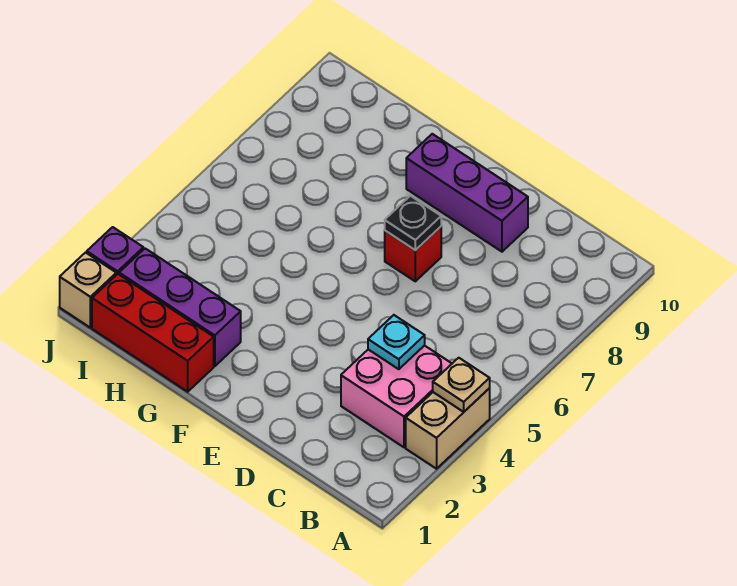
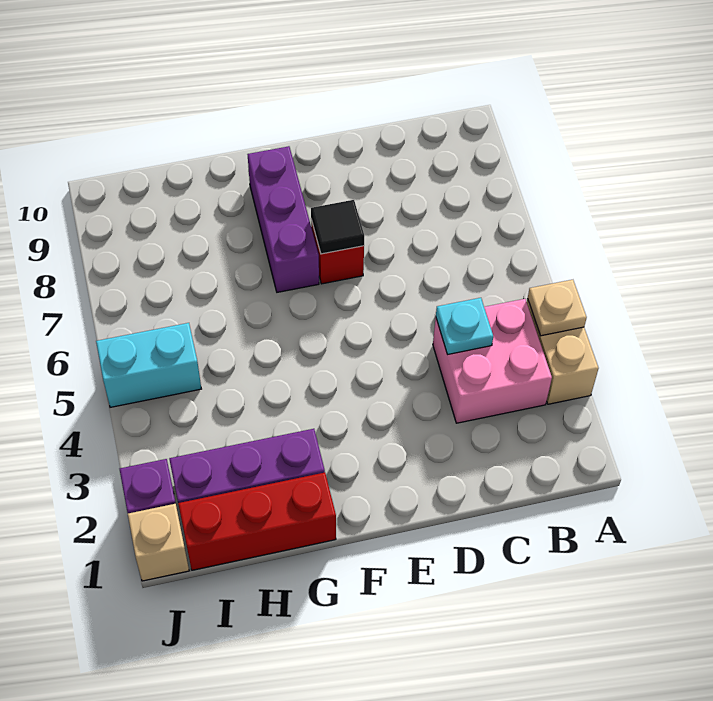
purple brick D9:F9 level 1 -> purple brick F7:F9 level 1
black plate E7 level 2 -> black tile E7 level 2
none -> cyan brick I5:J5 level 1

